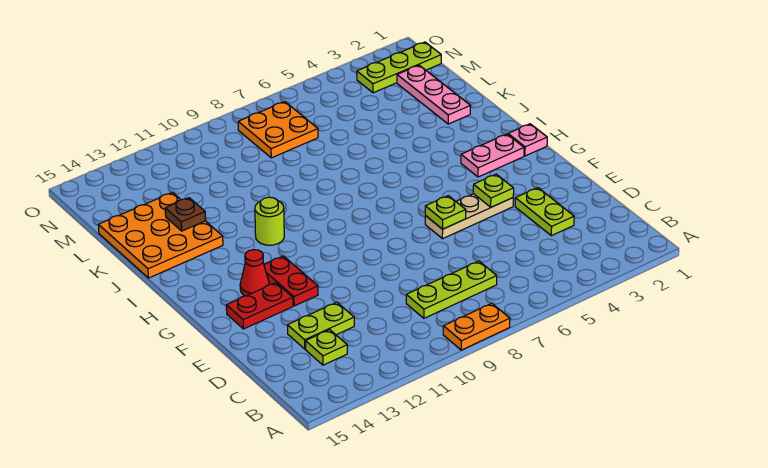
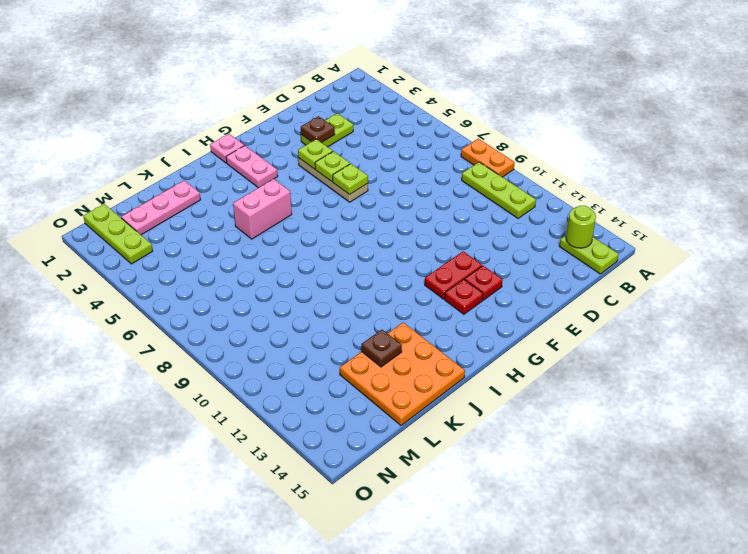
lime plate C7:C9 level 1 -> lime plate B9:B11 level 1
lime plate C13 level 1 -> lime plate F5 level 2
lime plate D12:D13 level 1 -> lime plate B14:B15 level 1
none -> brown plate E3 level 2
red plate F13:F14 level 1 -> red plate F13 level 1
red cone G13 level 1 -> red plate G13 level 1
none -> pink brick I5:J5 level 1
lime round brick I11 level 1 -> lime round brick B14 level 2
orange plate M7:N8 level 1 -> none

